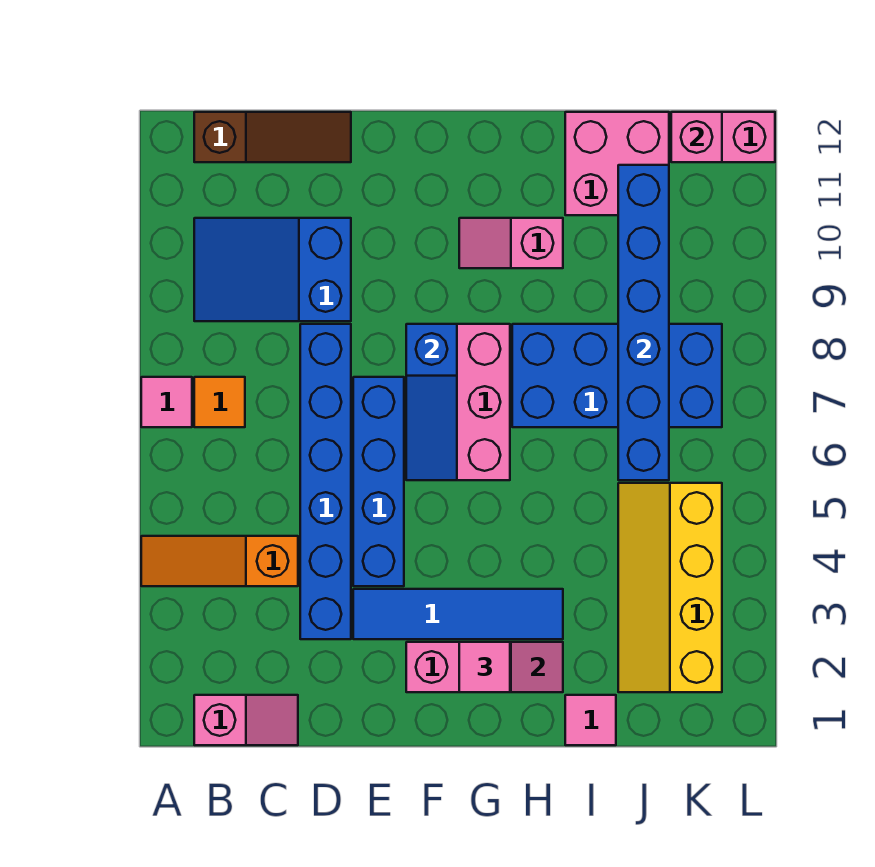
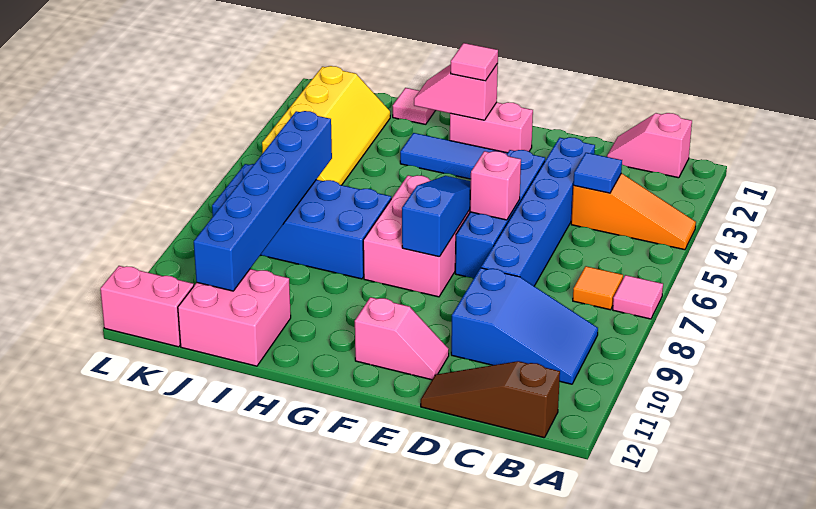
none -> blue tile C4 level 2
pink slope G10:H10 level 1 top H -> pink slope E11:F11 level 1 top F
pink brick K12 level 2 -> pink brick E6 level 2

